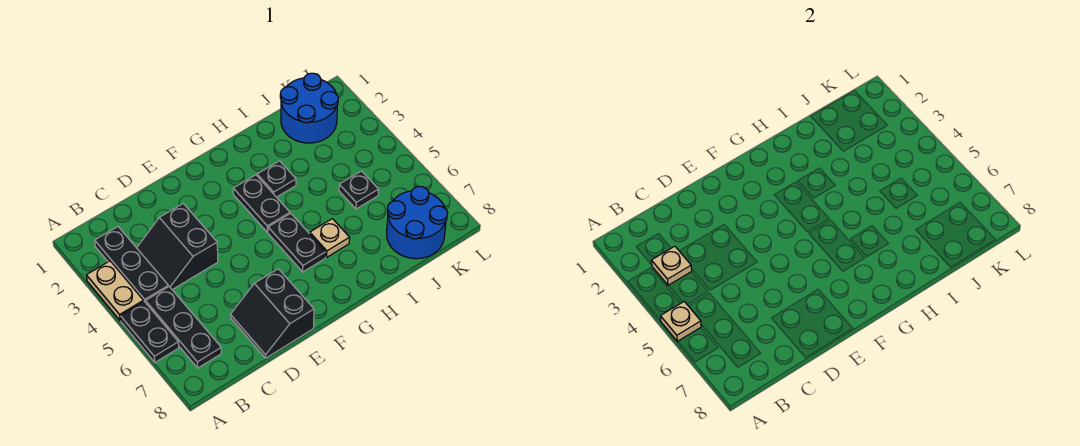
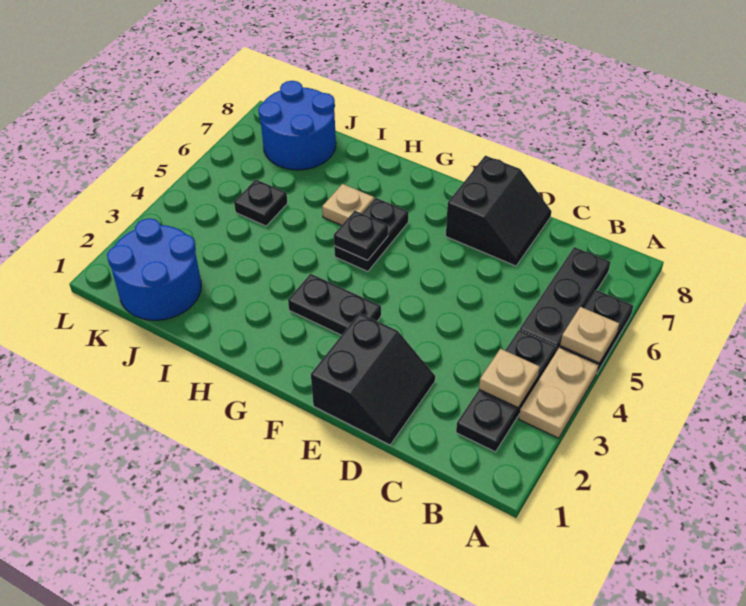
black slope C3:D4 level 1 top D -> black slope D1:E2 level 1 top E
black plate G3:G4 level 1 -> black plate F3:G3 level 1
black plate H3 level 1 -> black plate G5 level 2

